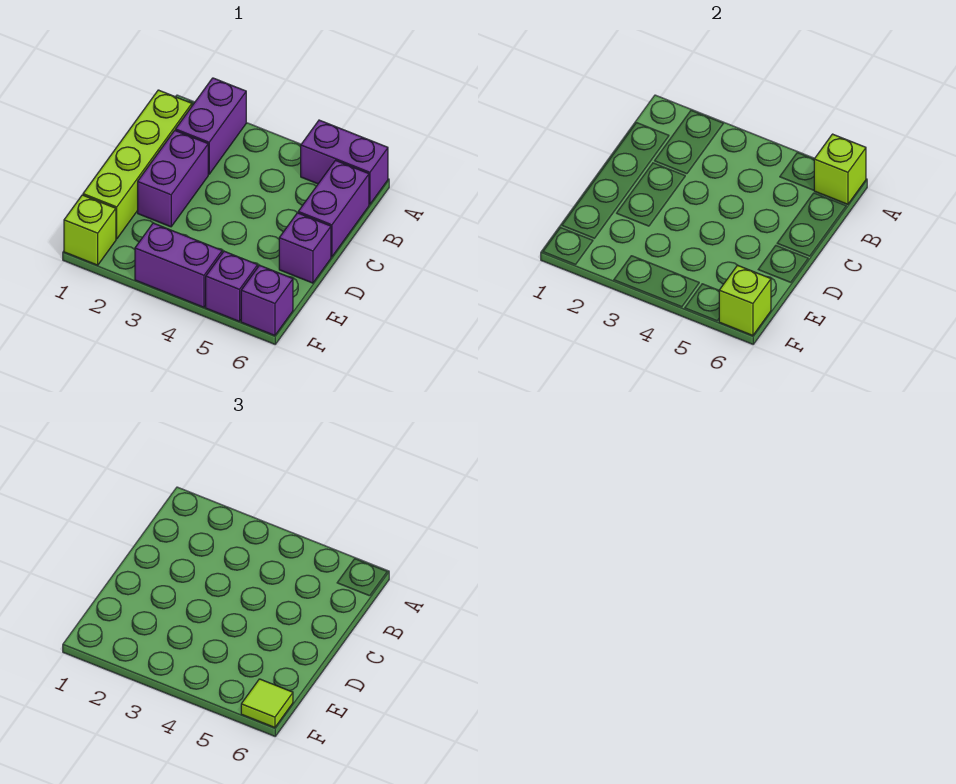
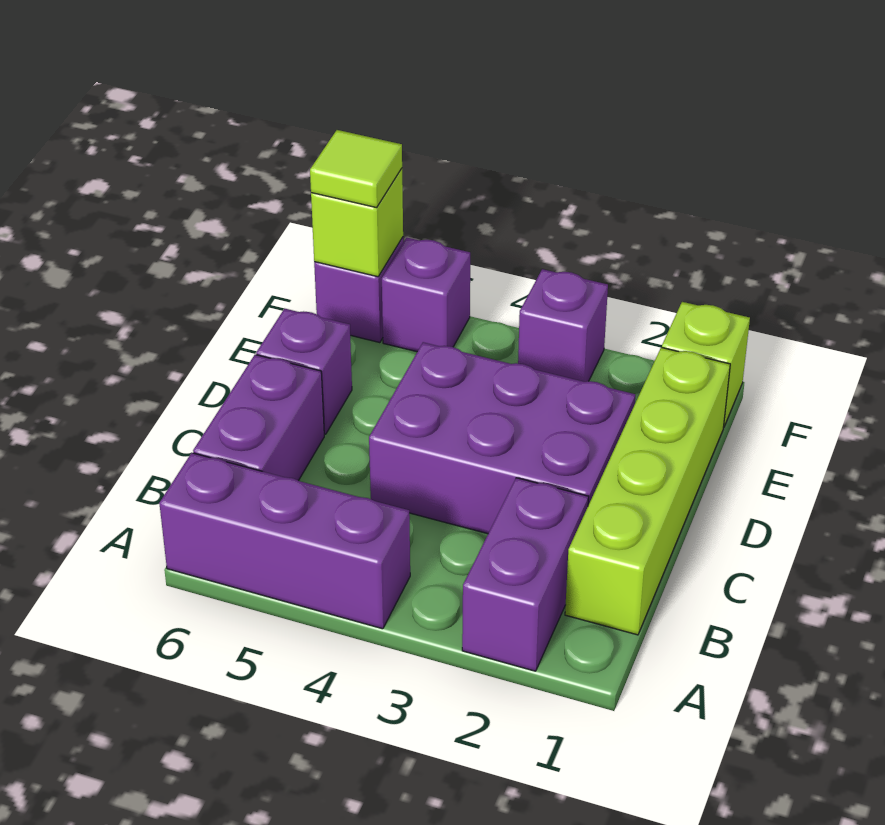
purple brick A5:A6 level 1 -> purple brick A4:A6 level 1
lime brick A6 level 2 -> none
purple brick C2:D2 level 1 -> purple brick C2:D4 level 1
purple brick F3:F4 level 1 -> purple brick F3 level 1

